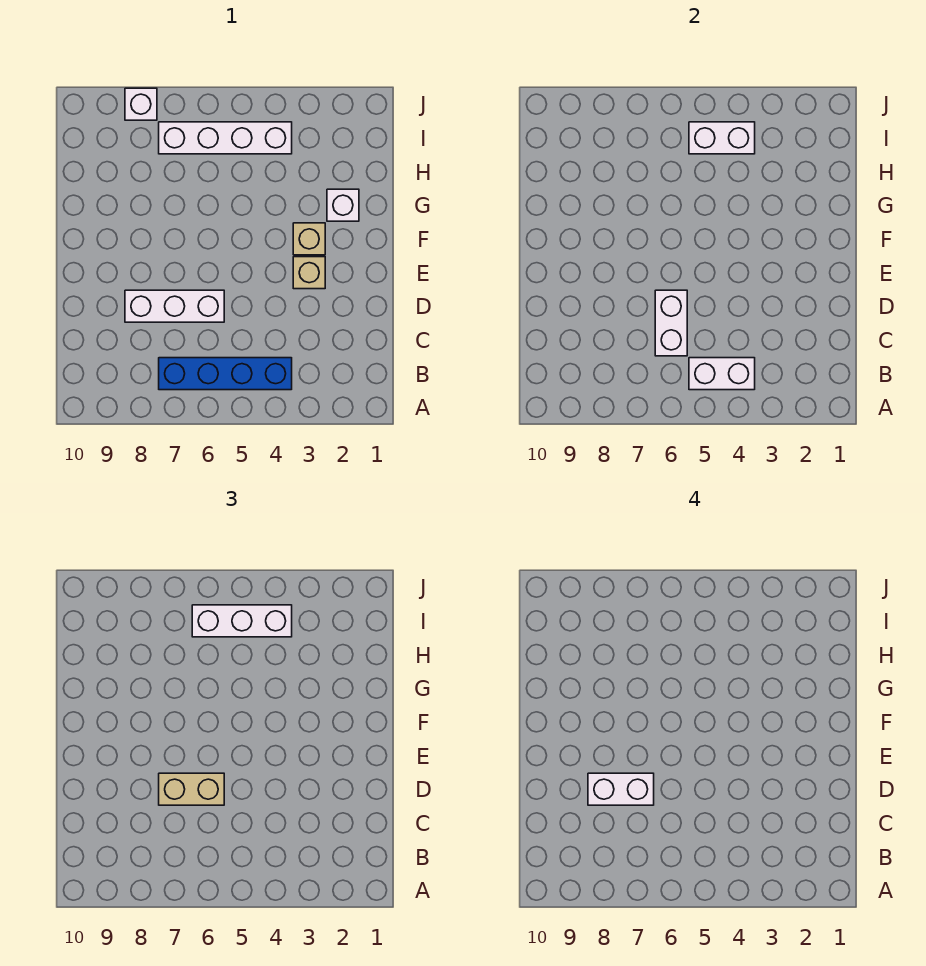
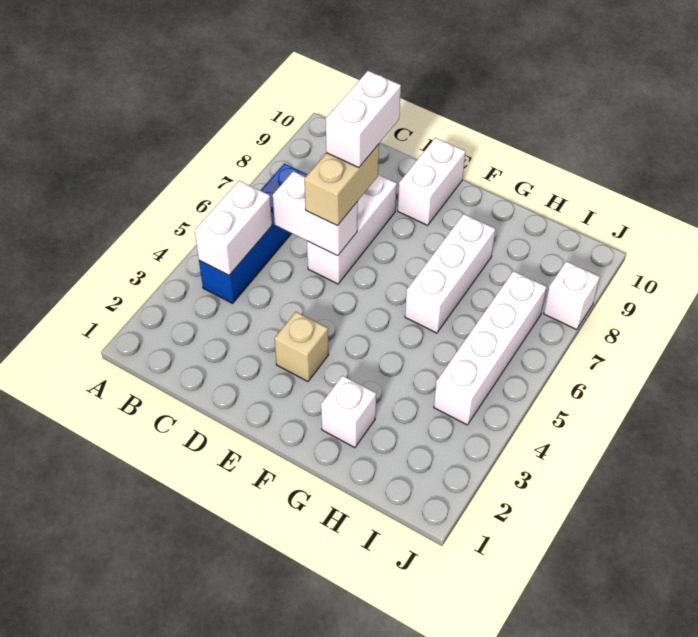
tan brick F3 level 1 -> none
white brick I4:I5 level 2 -> white brick E9:E10 level 1
white brick I4:I6 level 3 -> white brick G6:G8 level 1

